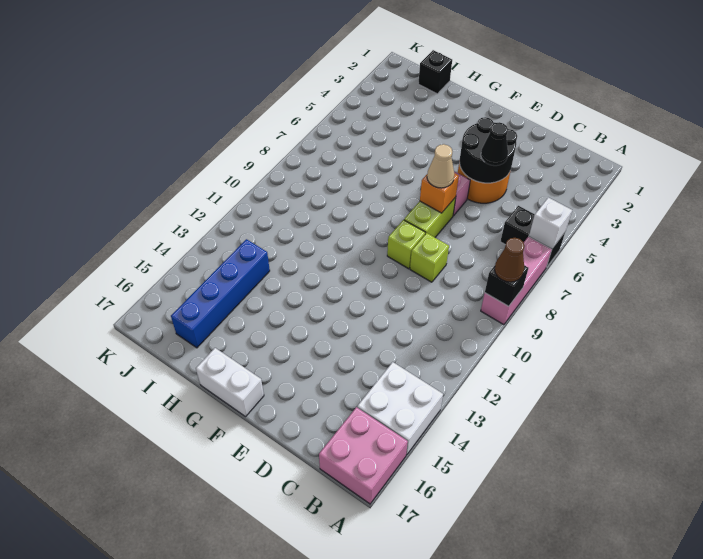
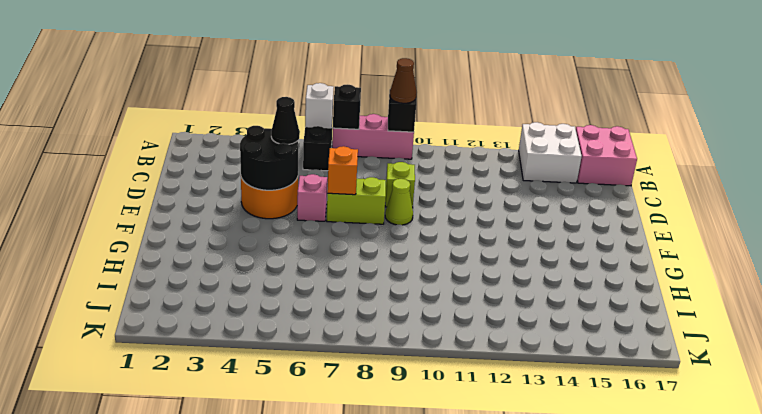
tan cone E7 level 3 -> none
lime brick E9 level 1 -> lime cone E9 level 1
white brick F17:G17 level 1 -> none
black brick I1 level 1 -> black brick A7 level 2
blue brick I13:I16 level 1 -> none

